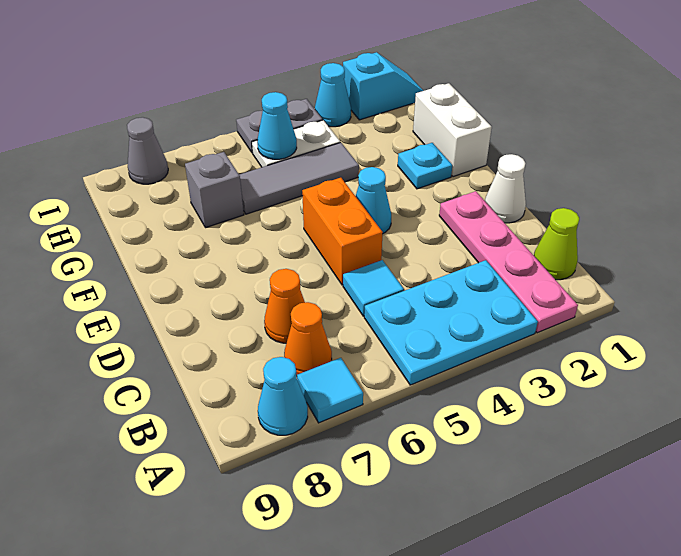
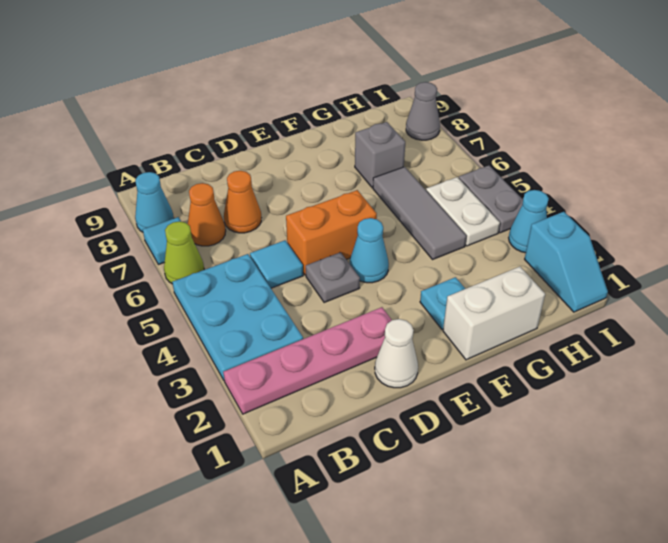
lime cone B1 level 1 -> lime cone A6 level 1
none -> grey plate D4 level 1
cyan cone H5 level 2 -> none

